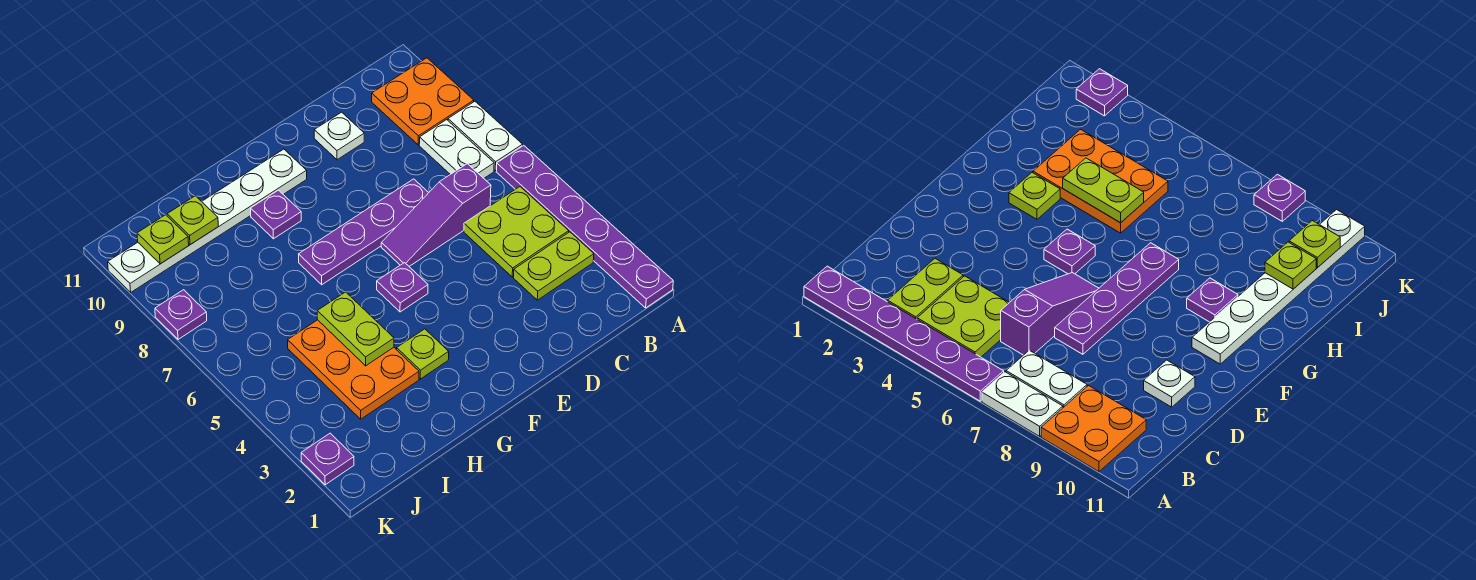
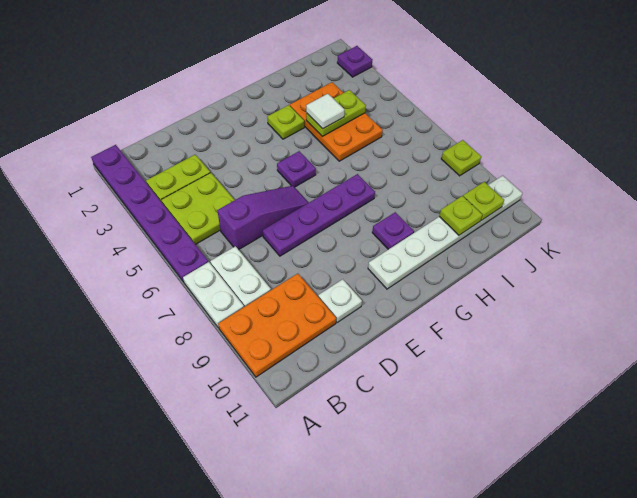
orange plate A9:B10 level 1 -> orange plate A9:C10 level 1
lime plate H4:H5 level 2 -> lime plate H4:I4 level 2
none -> white tile H4 level 3
purple plate K8 level 1 -> lime plate K8 level 1

